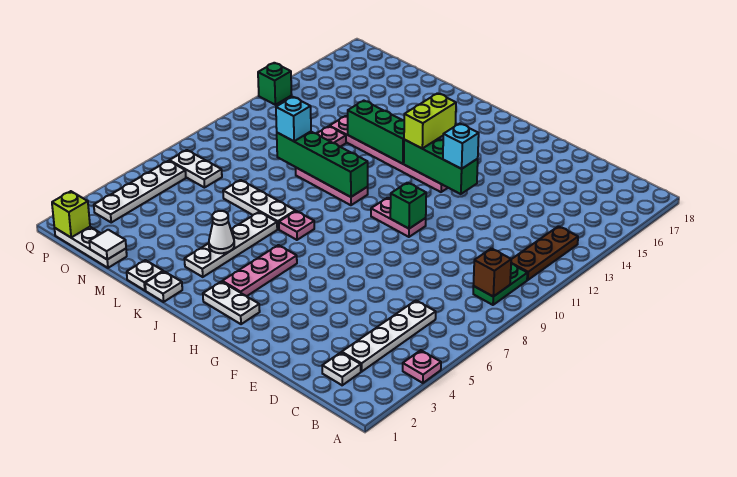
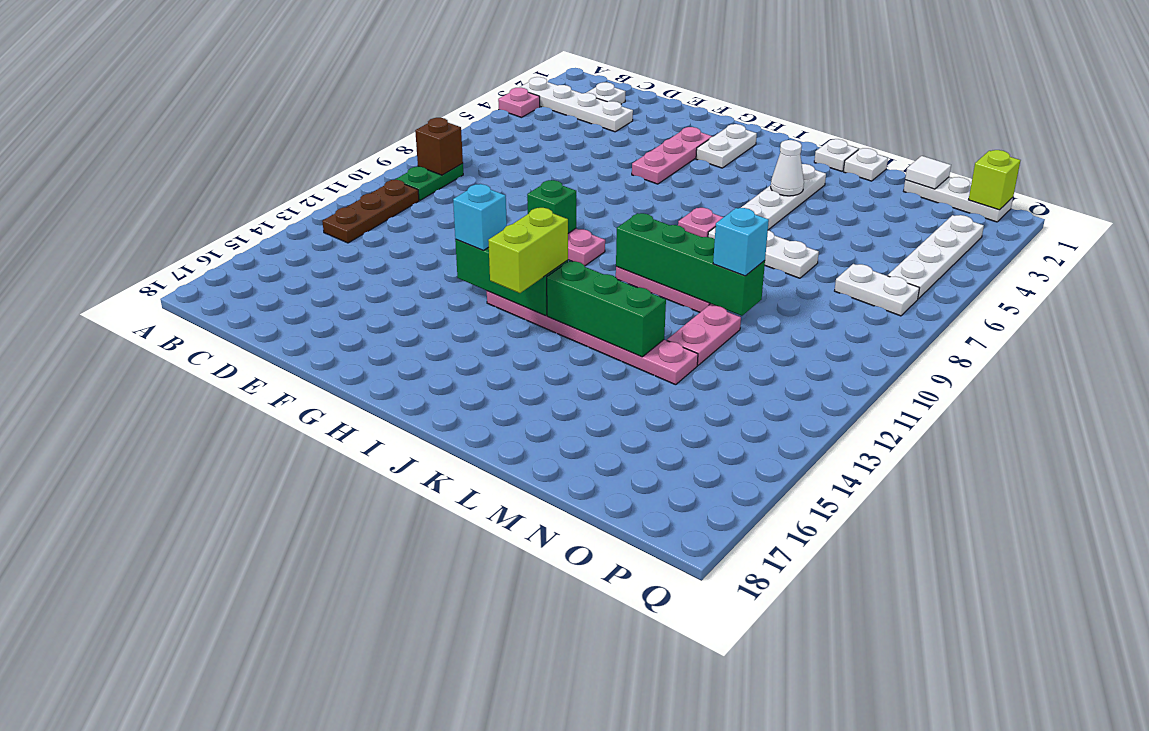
white plate C3:C6 level 1 -> white plate A3:D3 level 1
white plate H2:I2 level 1 -> white plate H2:H3 level 1
pink plate I3:I5 level 1 -> pink plate G3:G5 level 1
green brick Q13 level 1 -> none

